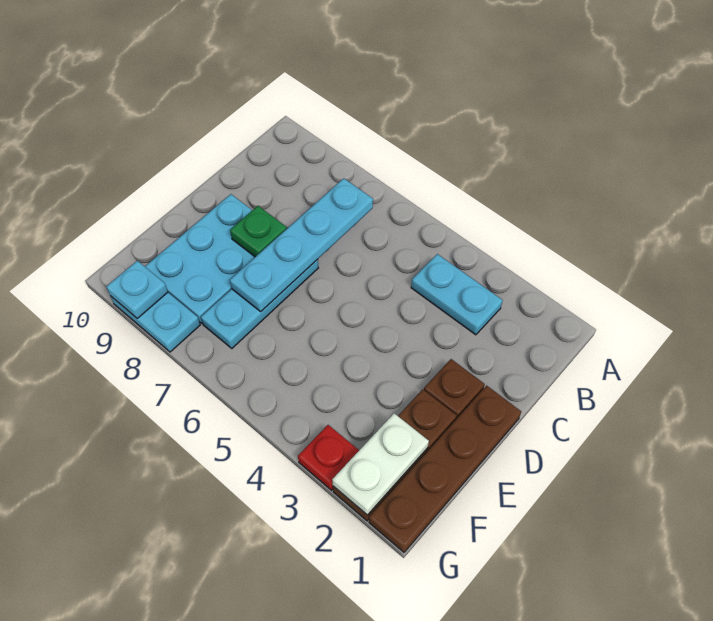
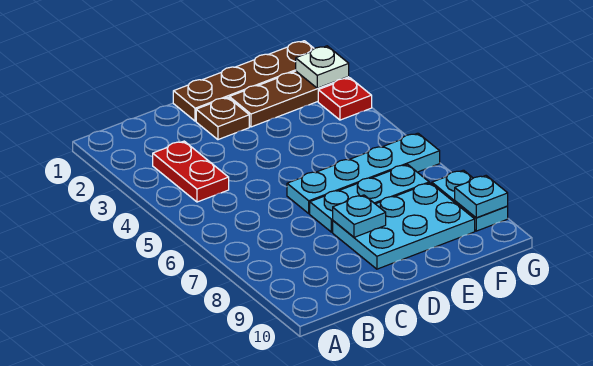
cyan plate B3:B4 level 1 -> red plate B3:B4 level 1
cyan plate B7:E7 level 2 -> cyan plate D6:G6 level 1
green plate D8 level 2 -> cyan plate D8 level 2
white plate F2:G2 level 2 -> white plate G2 level 2

